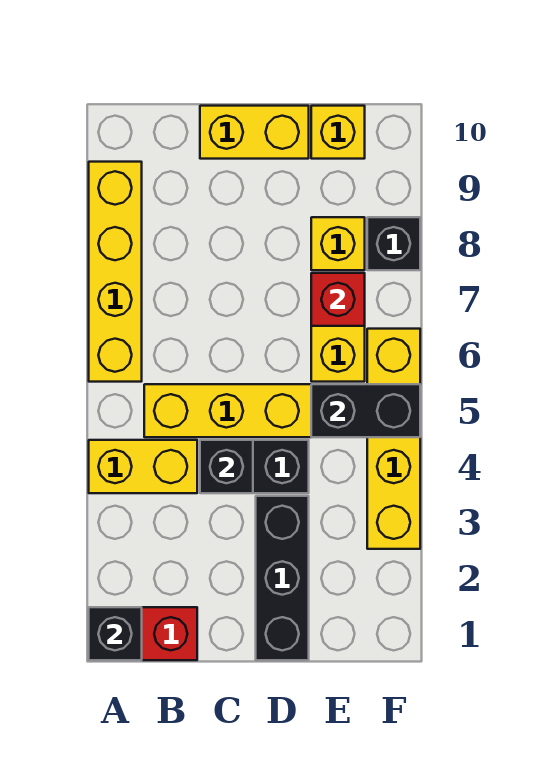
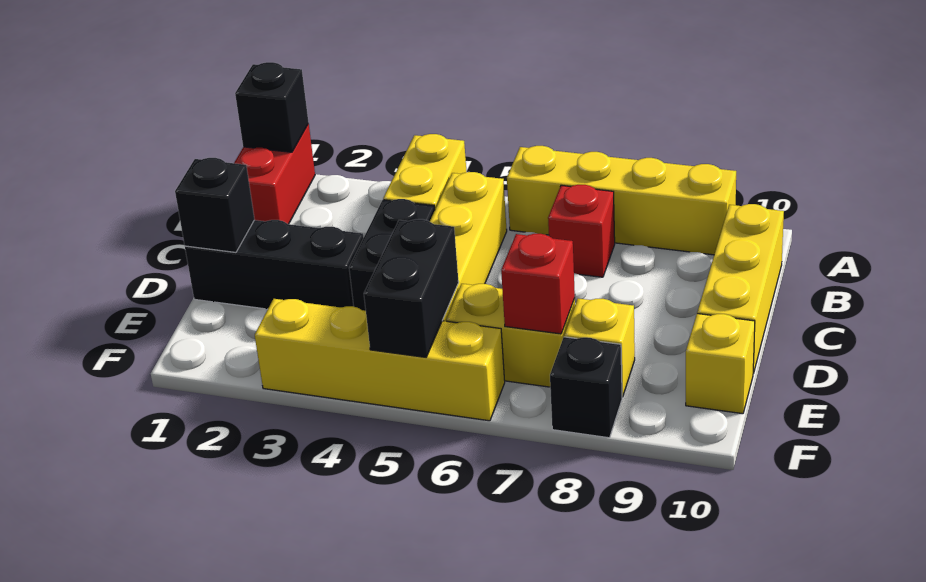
none -> red brick B7 level 1
black brick C4 level 2 -> black brick D1 level 2
yellow brick C10:D10 level 1 -> yellow brick B10:D10 level 1

